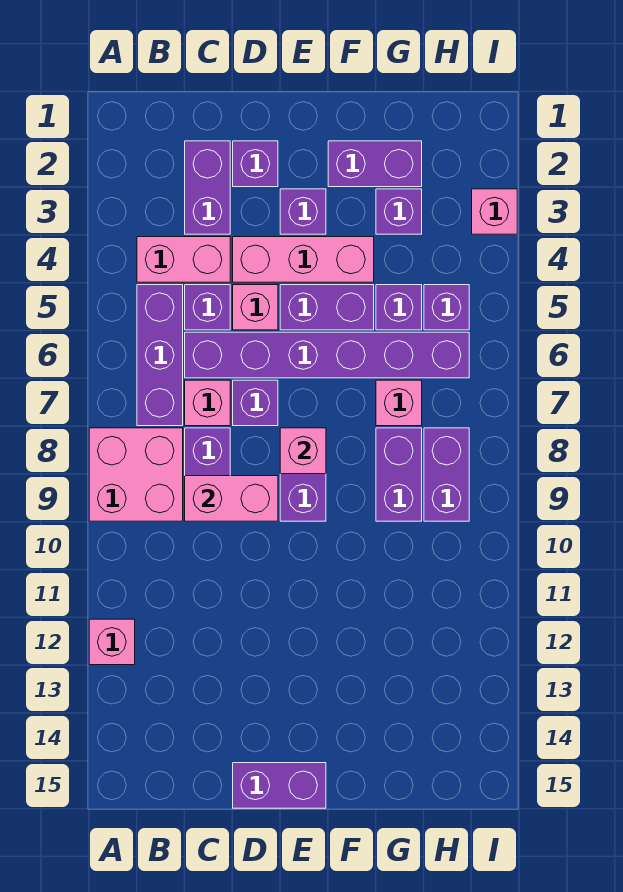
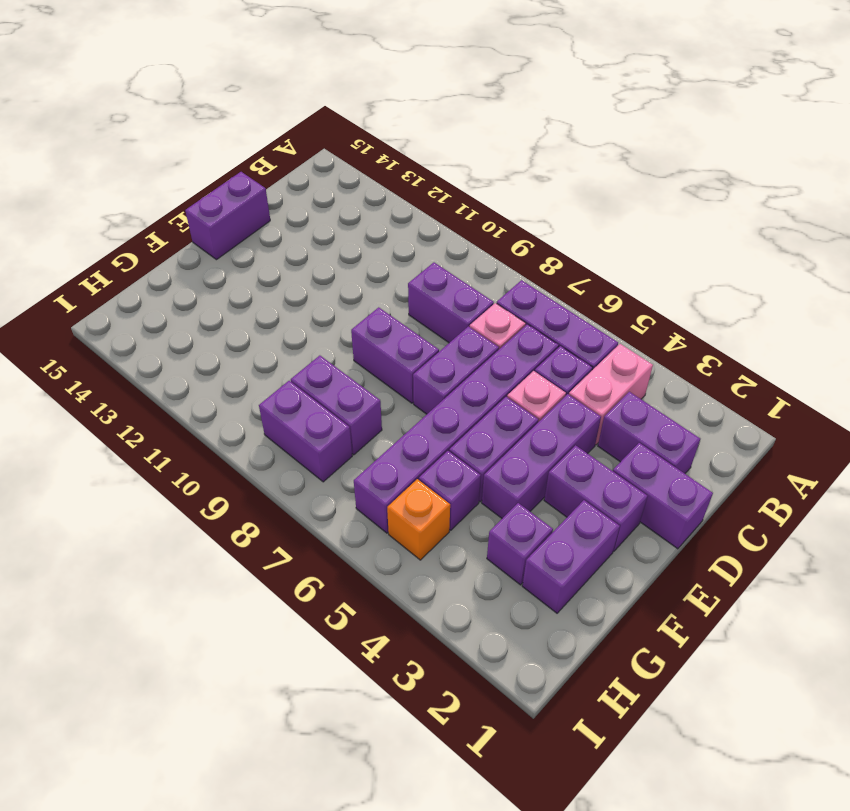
pink brick A8:B9 level 1 -> none
pink brick A12 level 1 -> none
pink brick C9:D9 level 2 -> none
purple brick D2 level 1 -> purple brick D1:D2 level 1
pink brick D4:F4 level 1 -> purple brick D4:F4 level 1
purple brick D7 level 1 -> purple brick D7:E7 level 1
purple brick E3 level 1 -> purple brick E2:E3 level 1
pink brick E8 level 2 -> none
pink brick G7 level 1 -> none
purple brick H5 level 1 -> orange brick H5 level 1
pink brick I3 level 1 -> none

